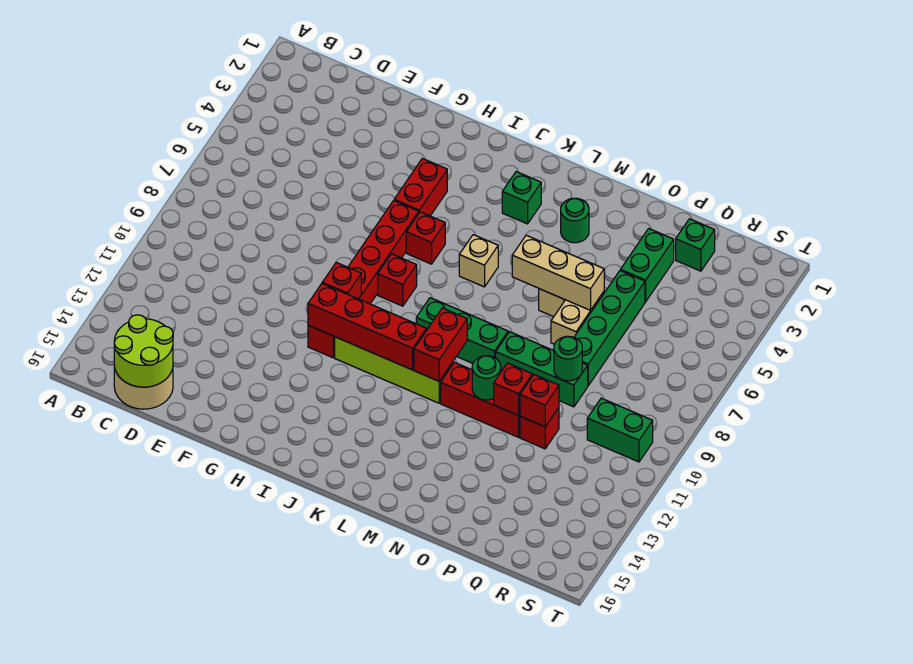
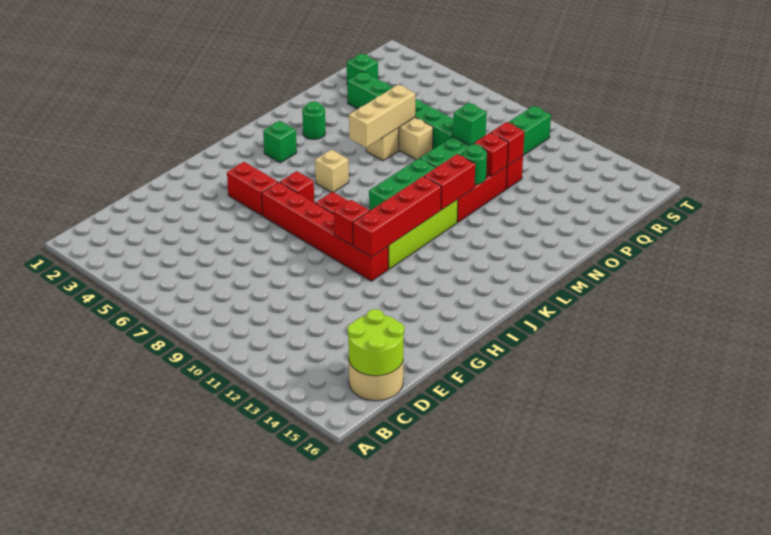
red brick L10:L11 level 2 -> red brick L11:M11 level 2
green round brick P9 level 2 -> green brick P9 level 2

